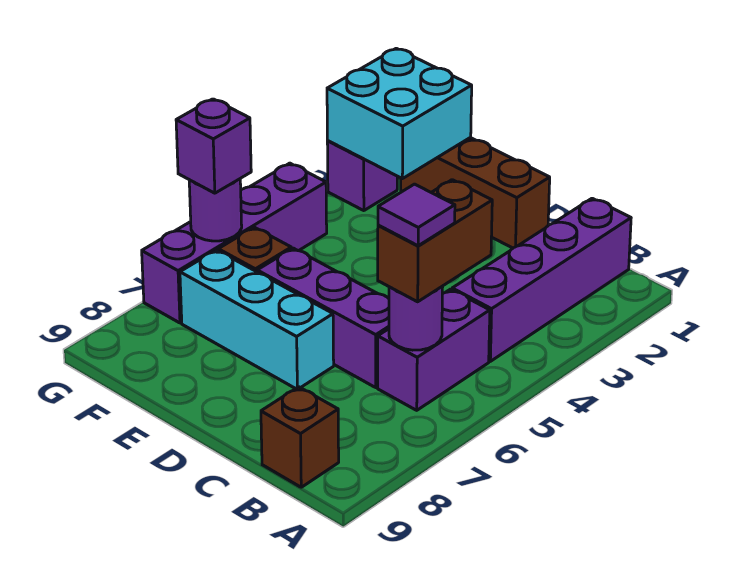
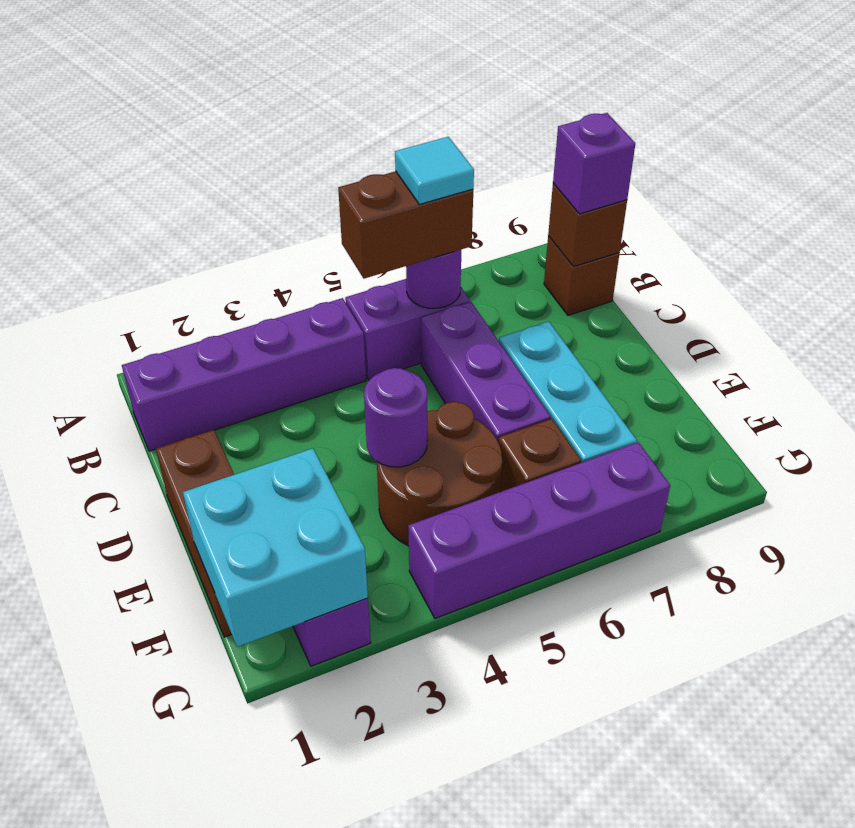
purple tile B6 level 4 -> cyan tile B6 level 4
none -> brown brick B9 level 2
none -> brown round brick E4:F5 level 1
purple round brick G6 level 2 -> purple round brick E4 level 2
purple brick G6 level 3 -> purple brick B9 level 3

